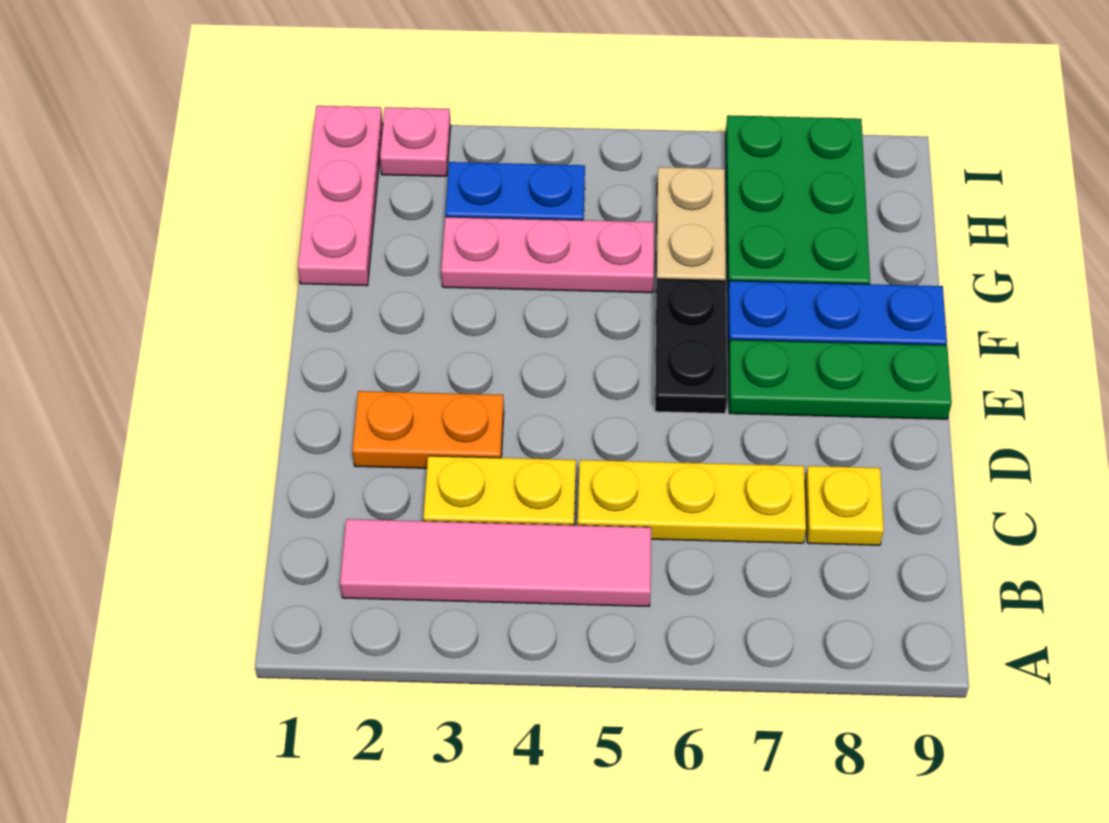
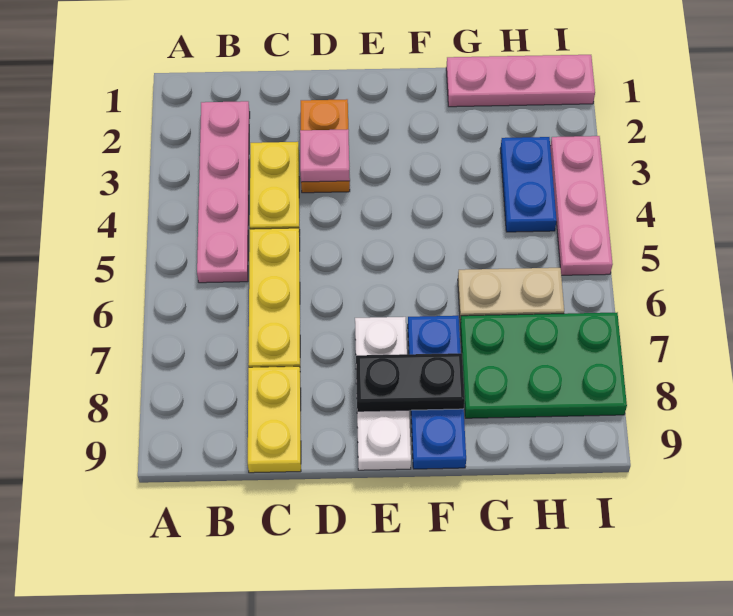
pink tile B2:B5 level 1 -> pink plate B2:B5 level 1
yellow plate C8 level 1 -> yellow plate C8:C9 level 1
black plate E6:F6 level 1 -> black plate E8:F8 level 2
green plate E7:E9 level 1 -> white plate E7:E9 level 1
pink plate G3:G5 level 1 -> pink plate I3:I5 level 1
pink plate I2 level 1 -> pink plate D3 level 2

